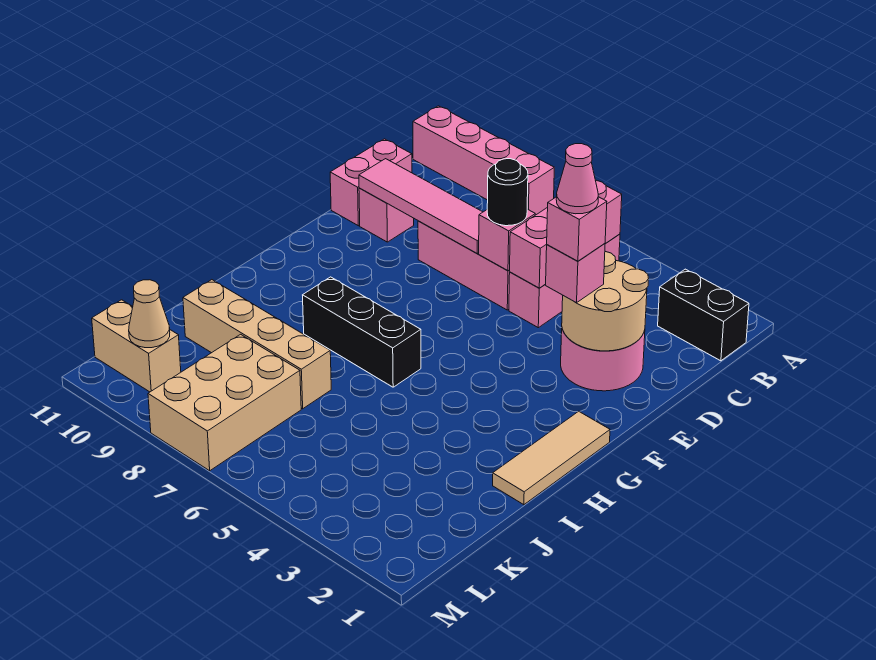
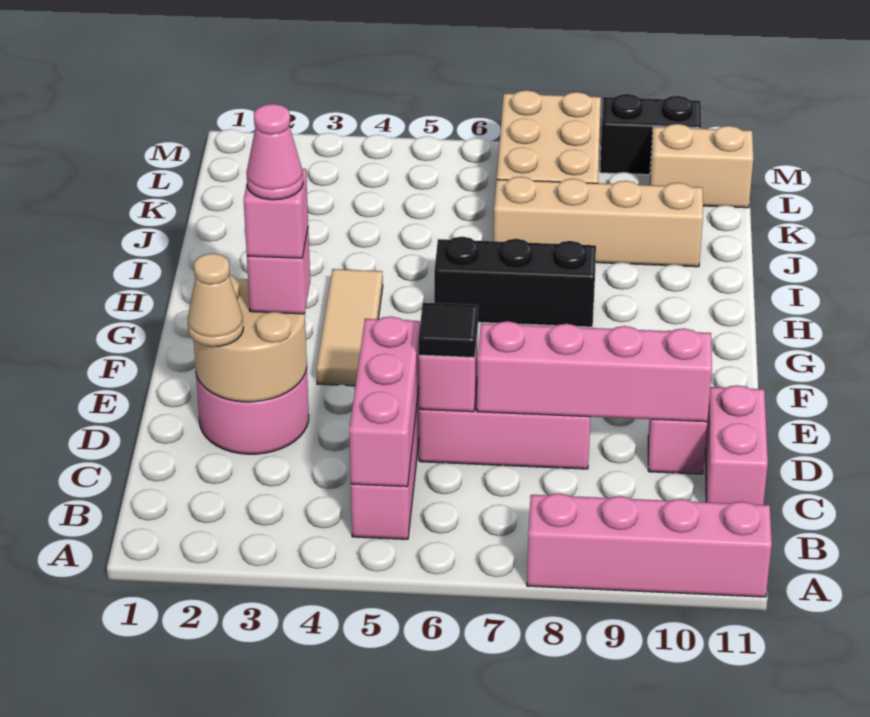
black brick B1:B2 level 1 -> black brick M9:M10 level 1
black round brick D6 level 3 -> black tile D6 level 3
pink tile D7:D10 level 2 -> pink brick D7:D10 level 2
tan tile G1:I1 level 1 -> tan tile F4:H4 level 1
tan cone L10 level 2 -> tan cone D2 level 3

